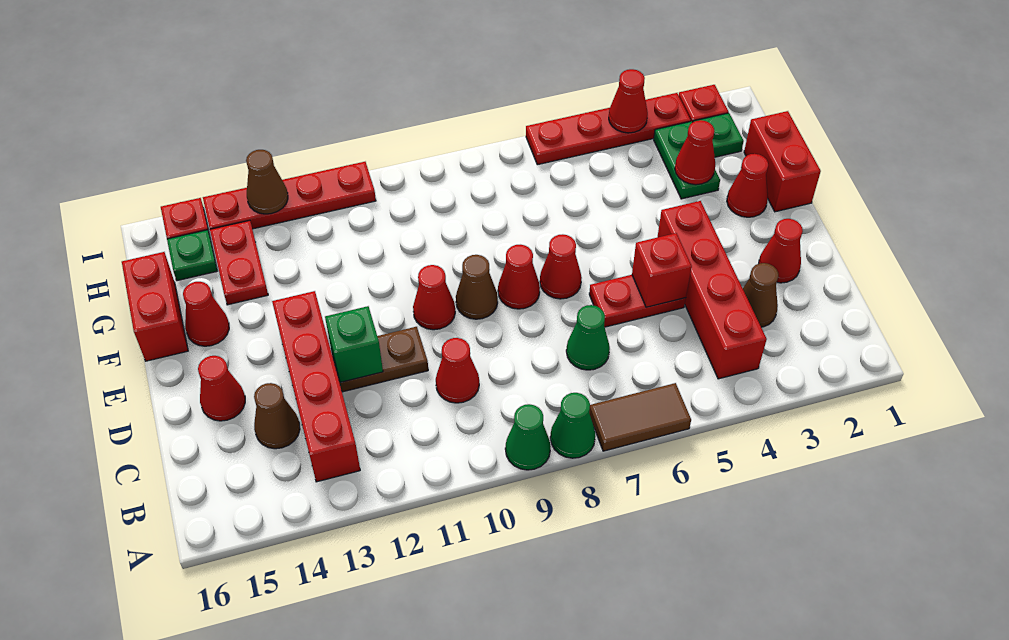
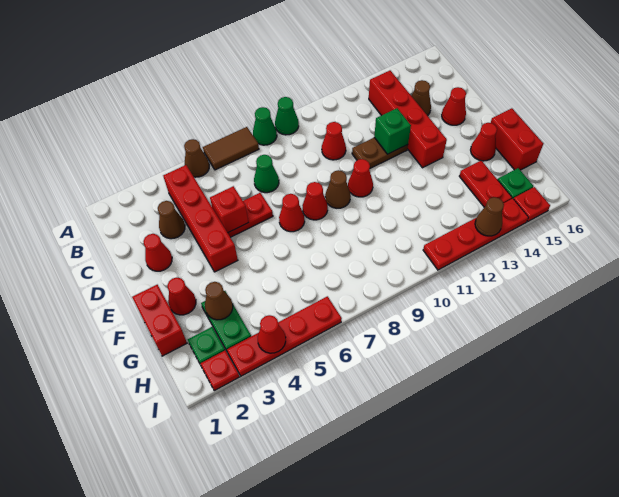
none -> brown cone A5 level 1
red cone G3 level 2 -> brown cone G3 level 2

